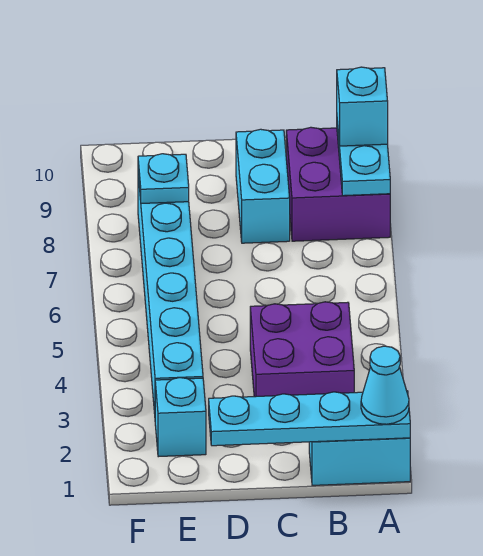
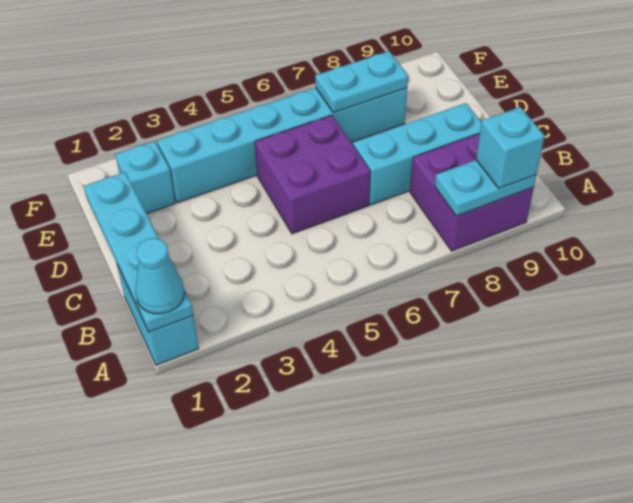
purple brick B3:C4 level 1 -> purple brick C5:D6 level 1
cyan brick C8:C9 level 1 -> cyan brick C7:C9 level 1
cyan plate E8 level 2 -> cyan plate E7:E8 level 2

